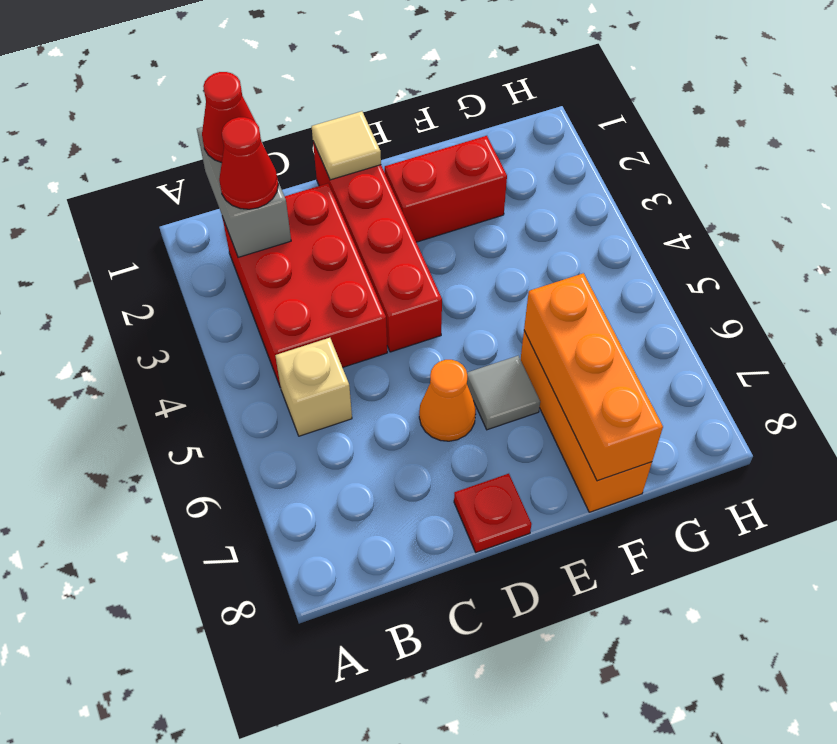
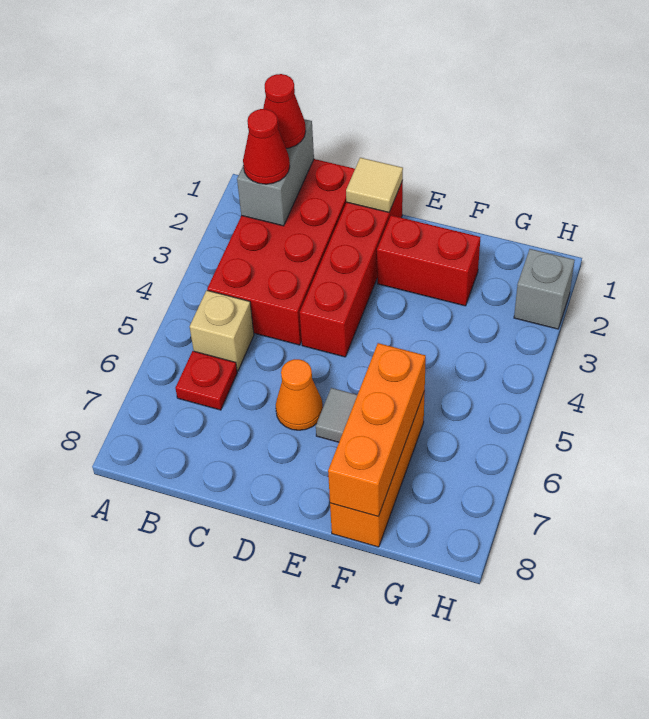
red brick B2:C4 level 1 -> red brick B1:C4 level 1
red plate D8 level 1 -> red plate B6 level 1
none -> grey brick H2 level 1

